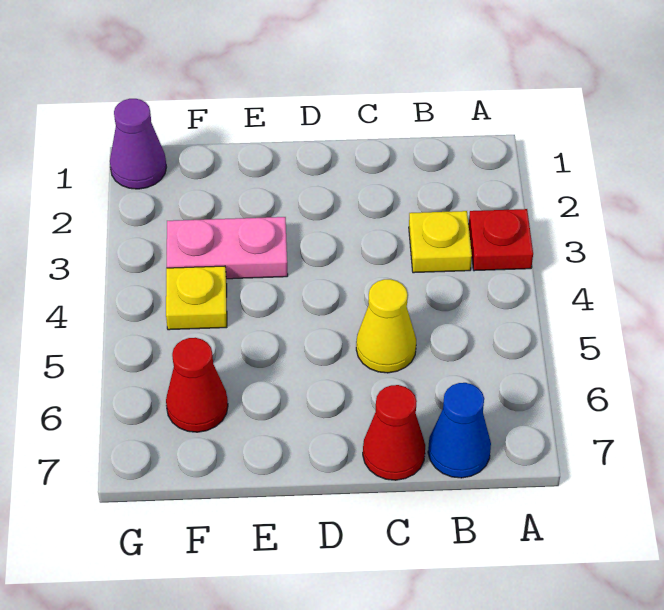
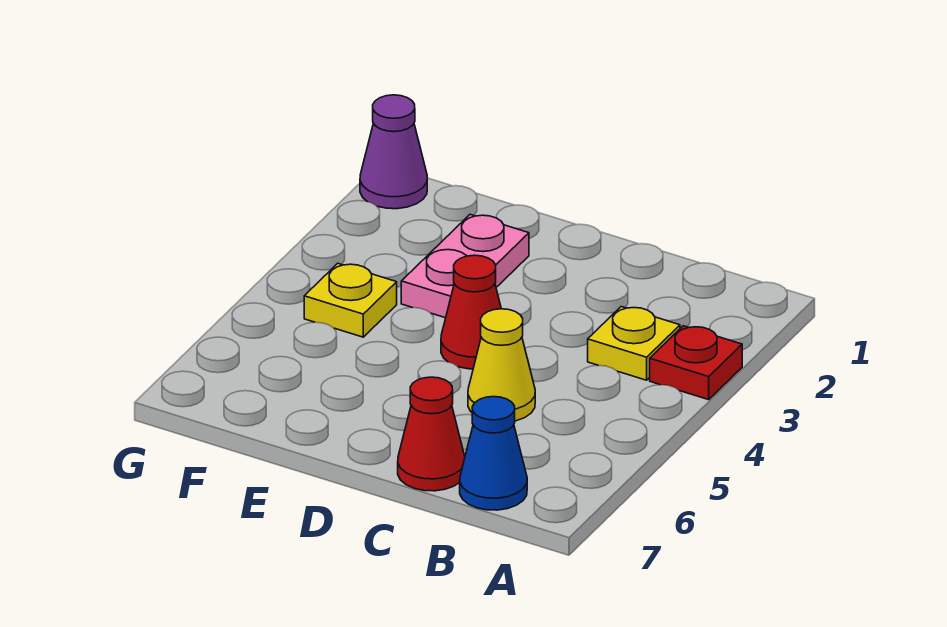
pink plate E3:F3 level 1 -> pink plate E2:E3 level 1
red cone F6 level 1 -> red cone D4 level 1

